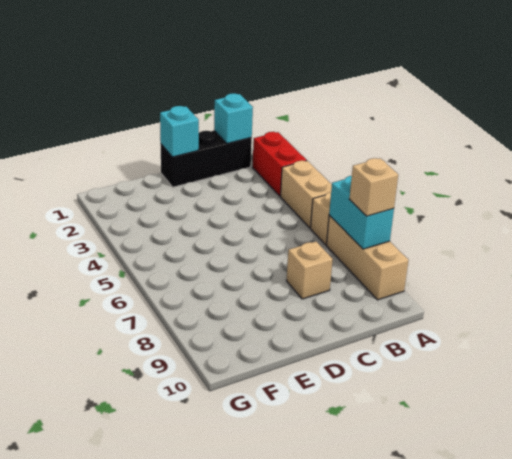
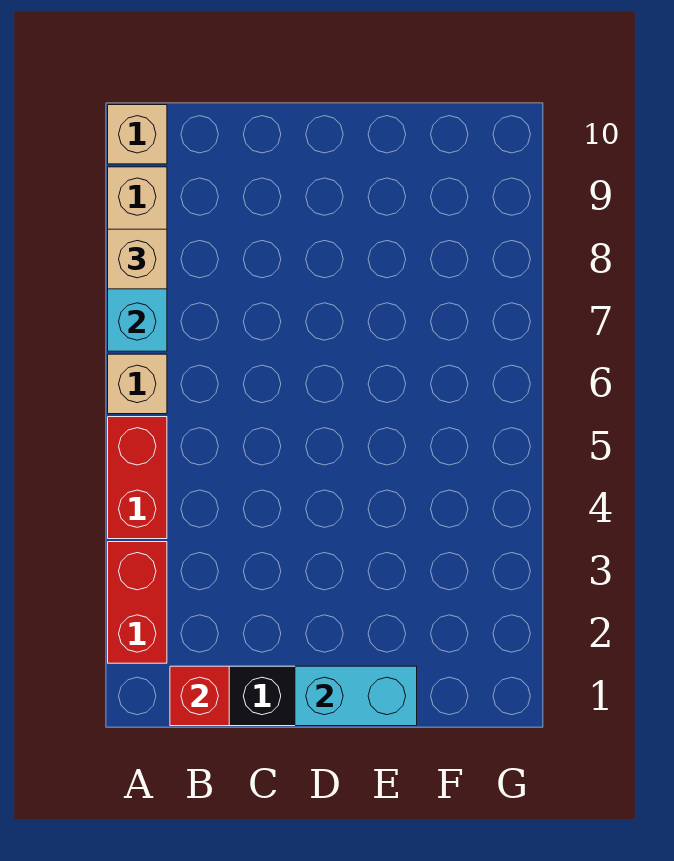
tan brick A4:A5 level 1 -> red brick A4:A5 level 1
cyan brick B1 level 2 -> red brick B1 level 2
tan brick C8 level 1 -> tan brick A10 level 1
cyan brick D1 level 2 -> cyan brick D1:E1 level 2

